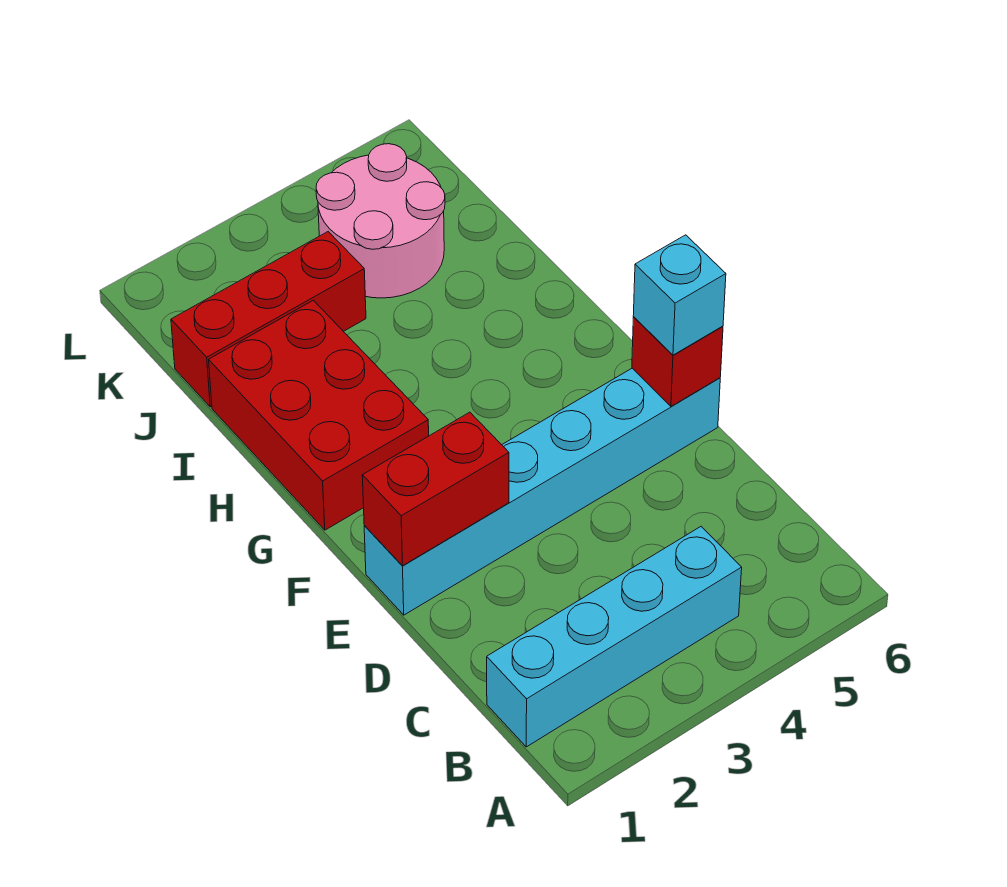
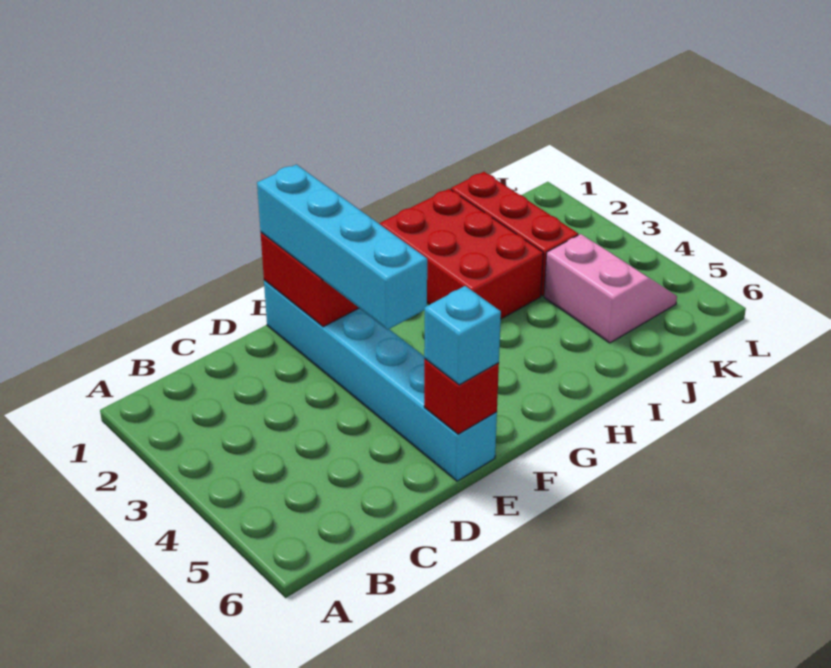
cyan brick B1:B4 level 1 -> cyan brick E1:E4 level 3
red brick G1:I2 level 1 -> red brick H1:I3 level 1
pink round brick J4:K5 level 1 -> pink slope J4:K5 level 1 top J

